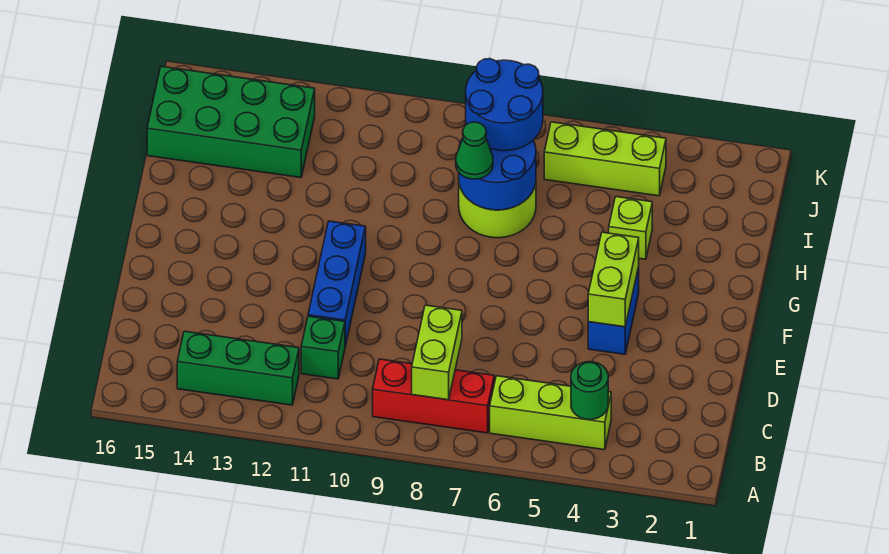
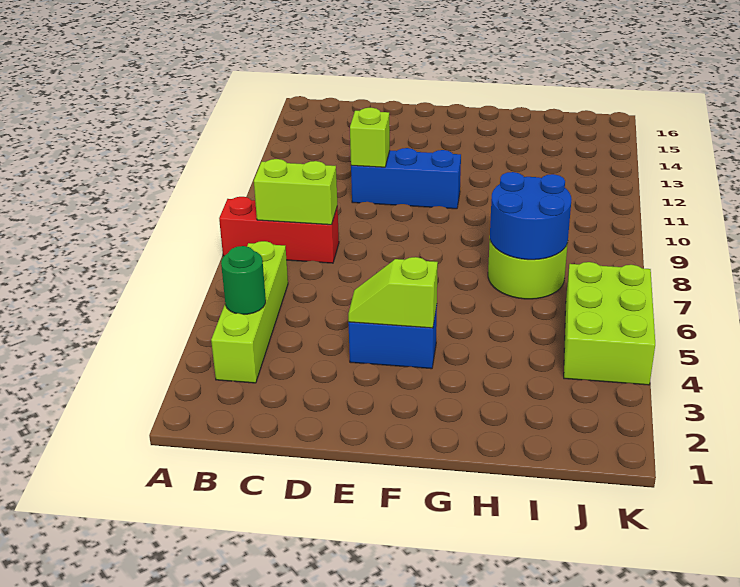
lime brick B4:B6 level 1 -> lime brick B3:B6 level 1
red brick B7:B9 level 1 -> red brick A8:C8 level 1
green brick B12:B14 level 1 -> none
green brick C11 level 1 -> none
lime brick E4:F4 level 2 -> lime slope E4:F4 level 2 top F
lime brick H4 level 1 -> lime brick D11 level 2
green cone H8 level 3 -> none
blue round brick I7:J8 level 3 -> none
green brick I13:J16 level 1 -> none
lime brick J4:J6 level 1 -> lime brick J4:K6 level 1

